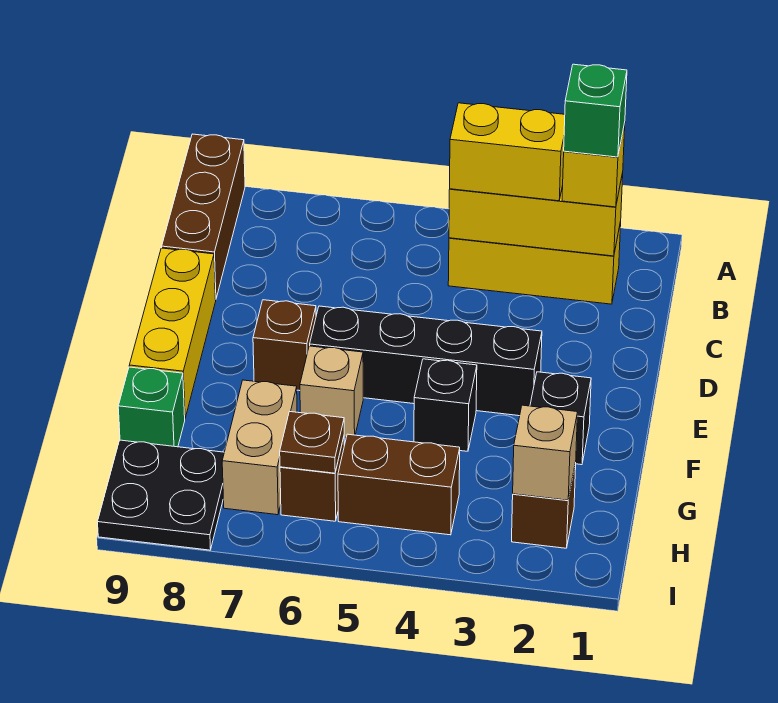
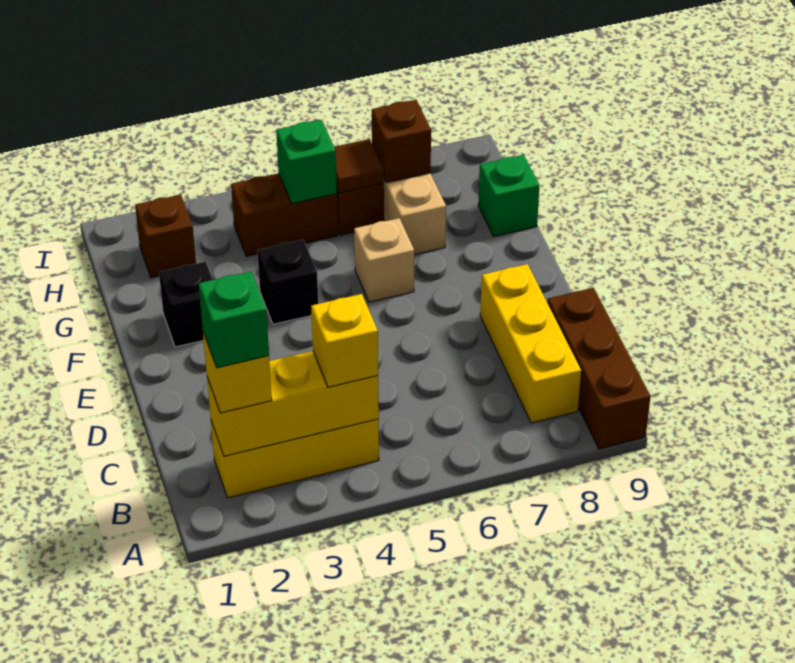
yellow brick B3:B4 level 3 -> yellow brick B4 level 3
yellow brick D9:F9 level 1 -> yellow brick B8:D8 level 1
black brick E3:E6 level 1 -> none
brown brick E7 level 1 -> brown brick H7 level 2
tan brick H2 level 2 -> none
none -> green brick H5 level 2
brown plate H6 level 2 -> brown tile H6 level 2
black plate H8:I9 level 1 -> none

